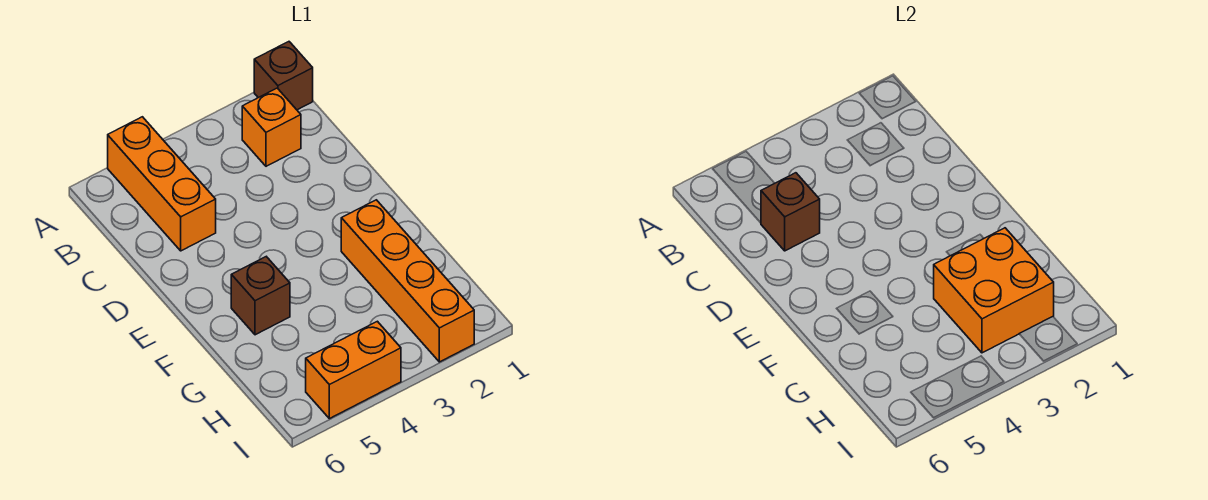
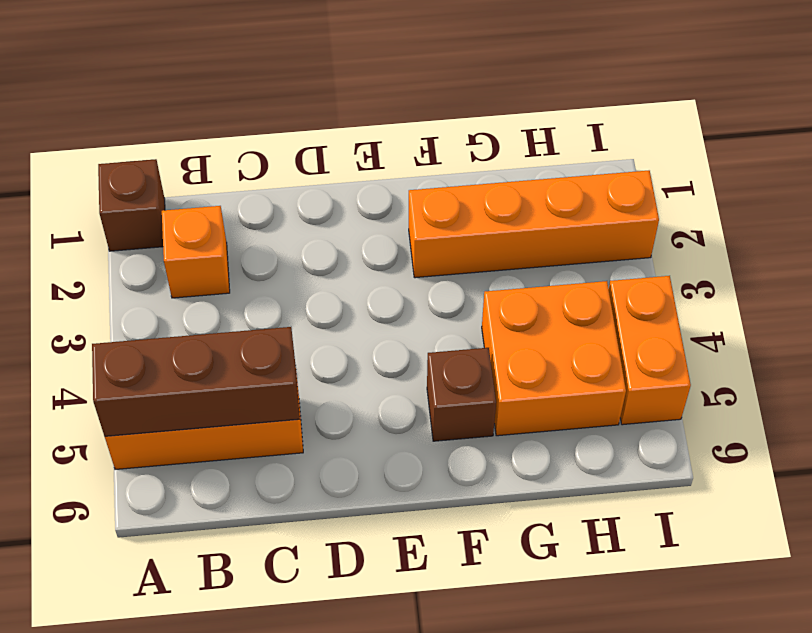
brown brick C5 level 2 -> brown brick A5:C5 level 2
orange brick G2:H3 level 2 -> orange brick G4:H5 level 1

